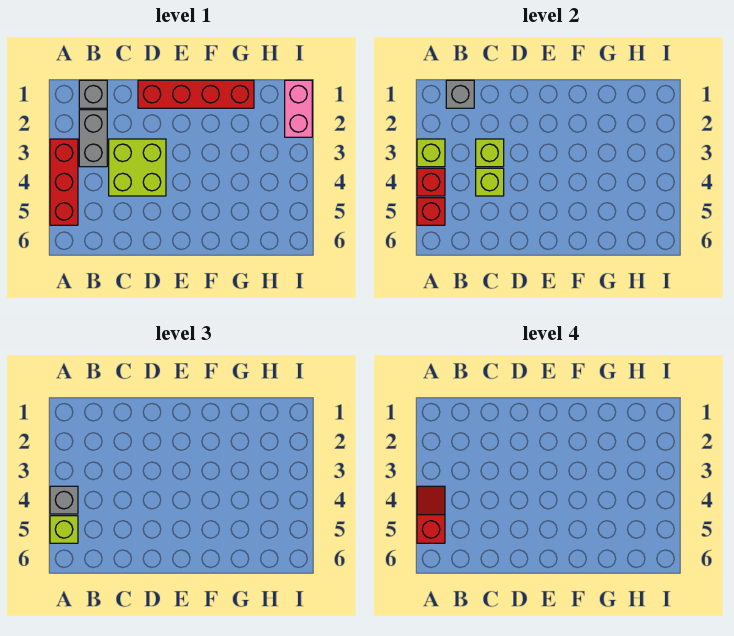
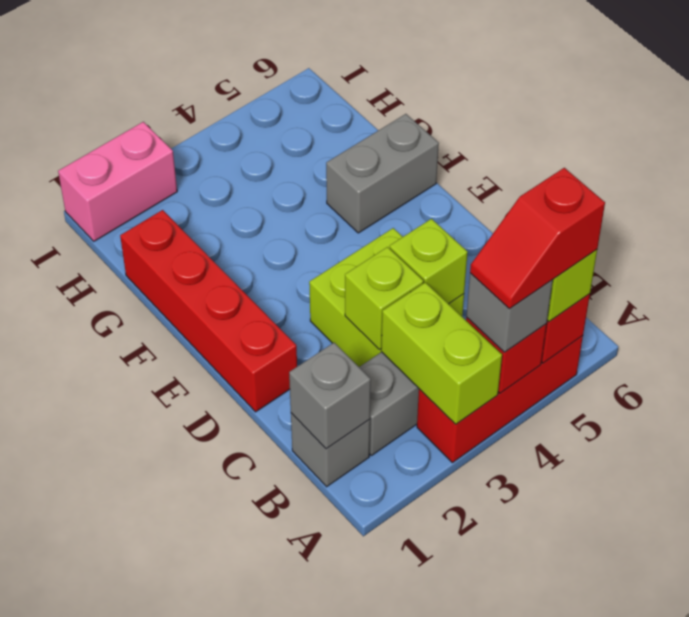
lime brick A3 level 2 -> lime brick A3:B3 level 2
none -> grey brick F5:F6 level 1

